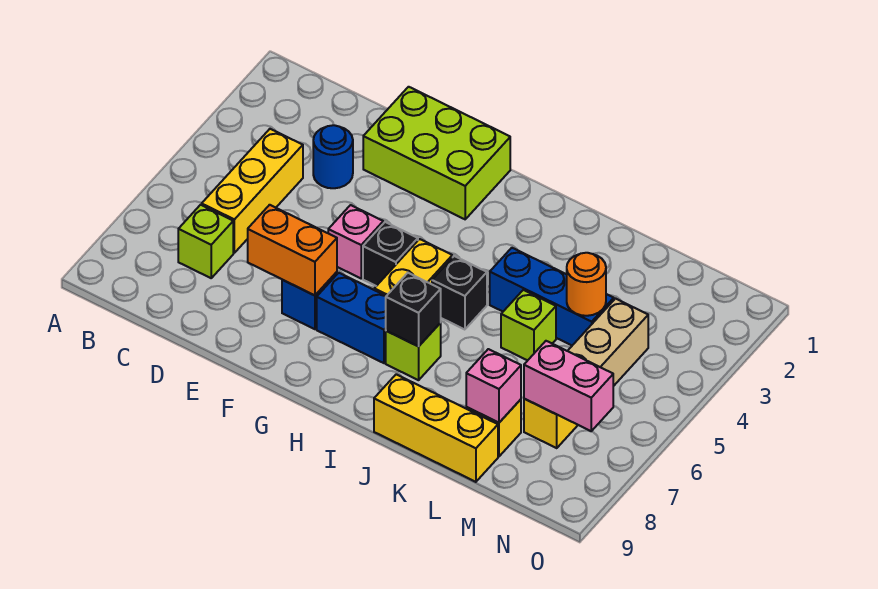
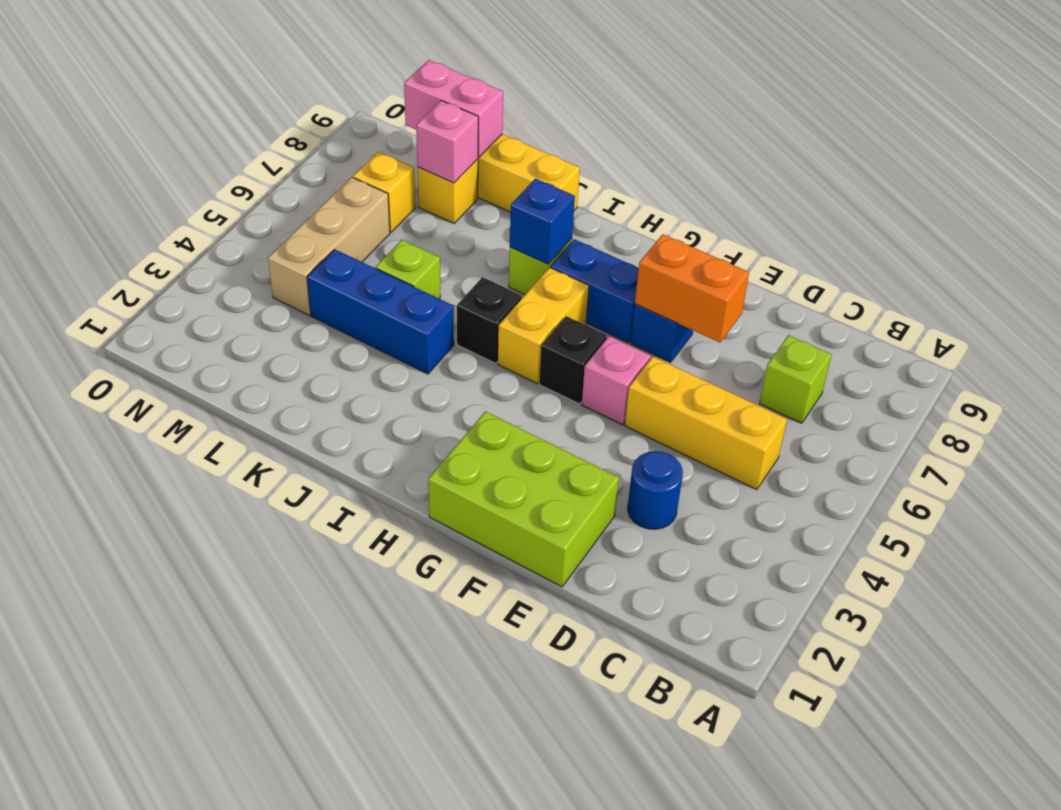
yellow brick C4:C6 level 1 -> yellow brick C5:E5 level 1
black brick I7 level 2 -> blue brick I7 level 2
orange round brick L4 level 2 -> none
pink brick M7:N7 level 2 -> pink brick L9:M9 level 2

